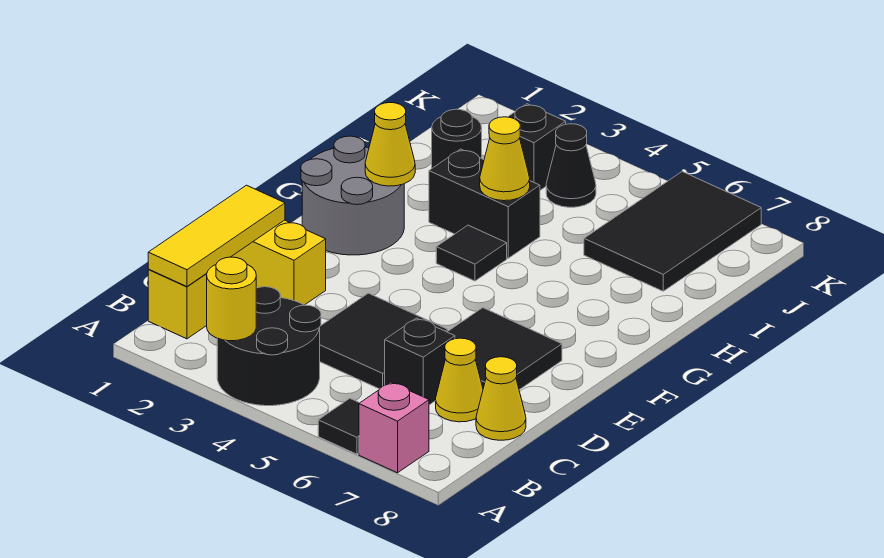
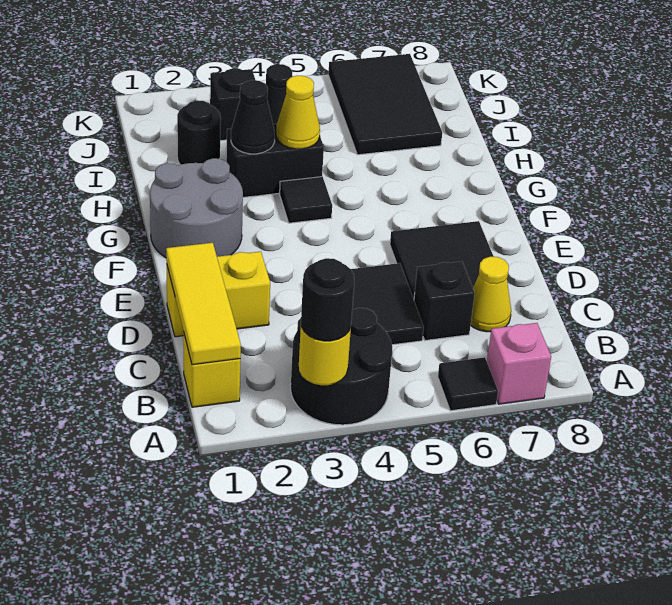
none -> black round brick A3 level 3
yellow cone C8 level 1 -> none
yellow cone G2 level 2 -> none
none -> black cone H3 level 2

